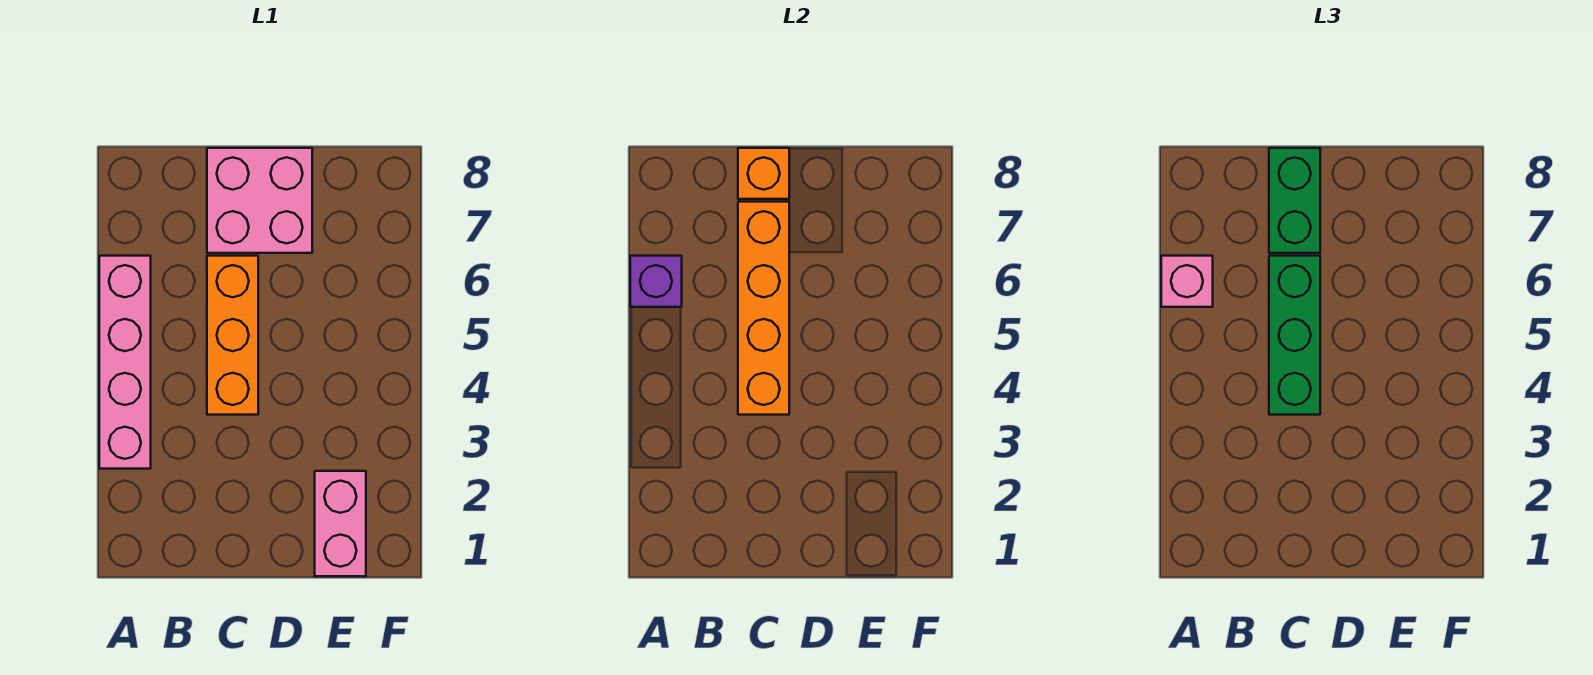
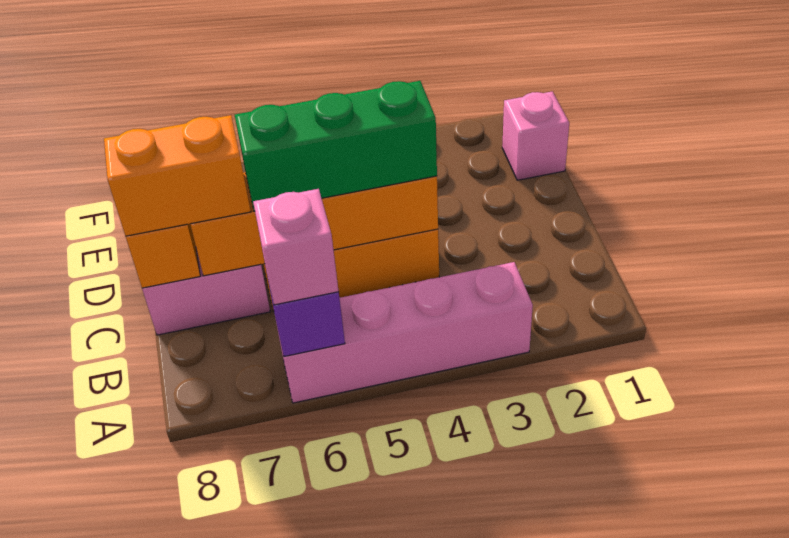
green brick C7:C8 level 3 -> orange brick C7:C8 level 3
pink brick E1:E2 level 1 -> pink brick E1 level 1

